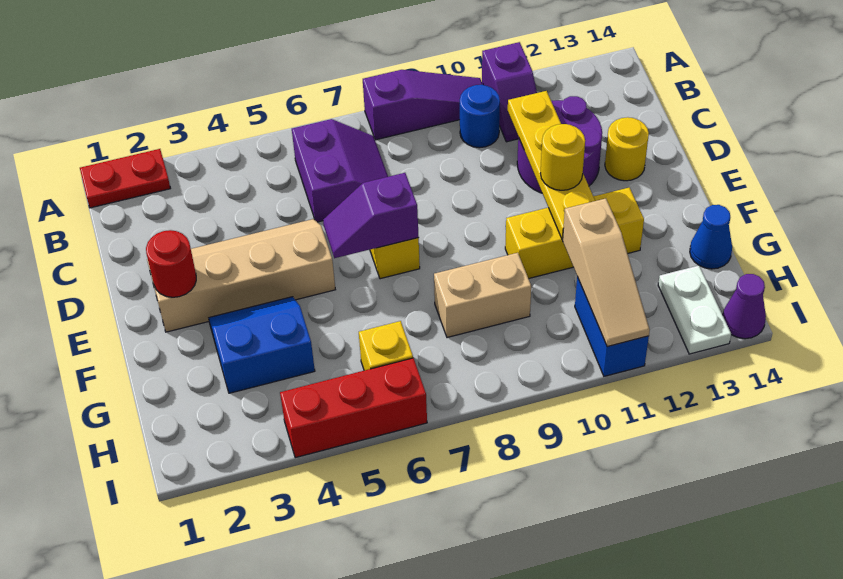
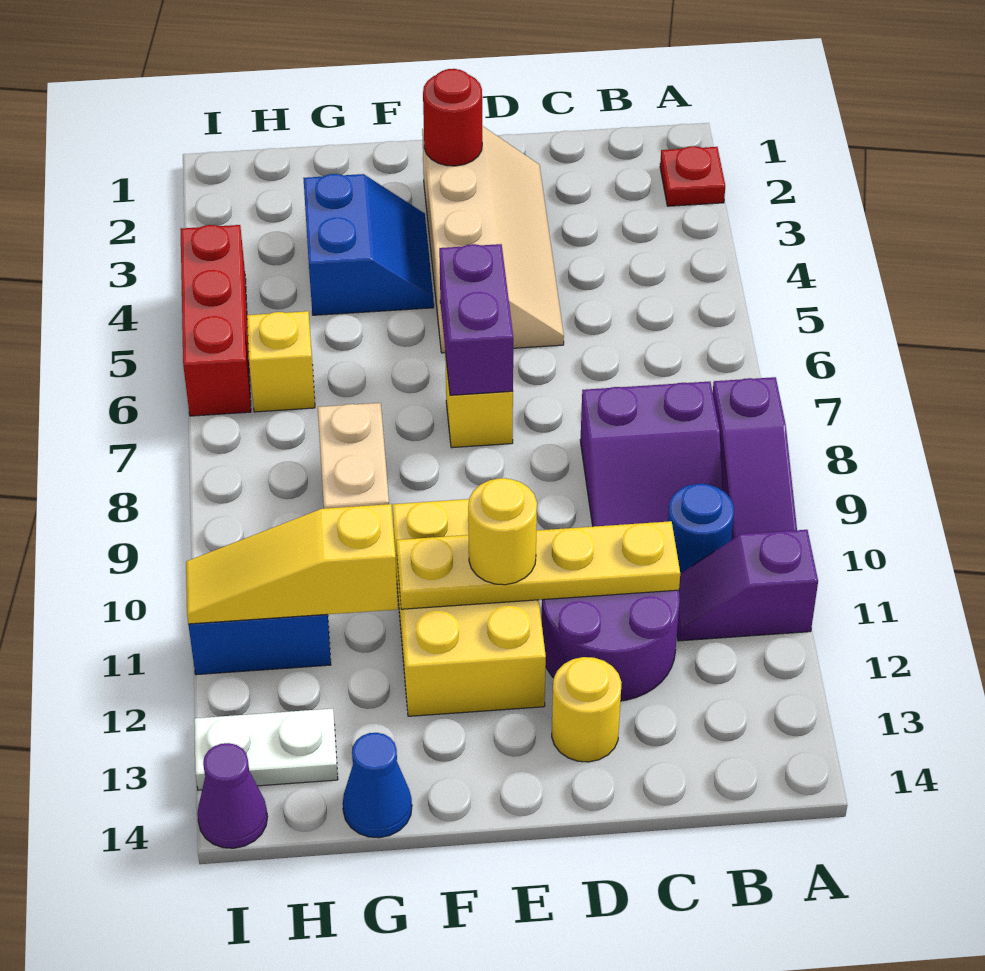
red plate A1:A2 level 1 -> red plate A2 level 1
purple slope B6:C7 level 1 top 6 -> purple slope B8:C9 level 1 top 8
purple slope E6:E7 level 2 top 7 -> purple brick E6:E7 level 2
yellow brick F10:F12 level 1 -> yellow brick E10:F12 level 1
tan slope G11:I11 level 2 top G -> yellow slope G11:I11 level 2 top G

